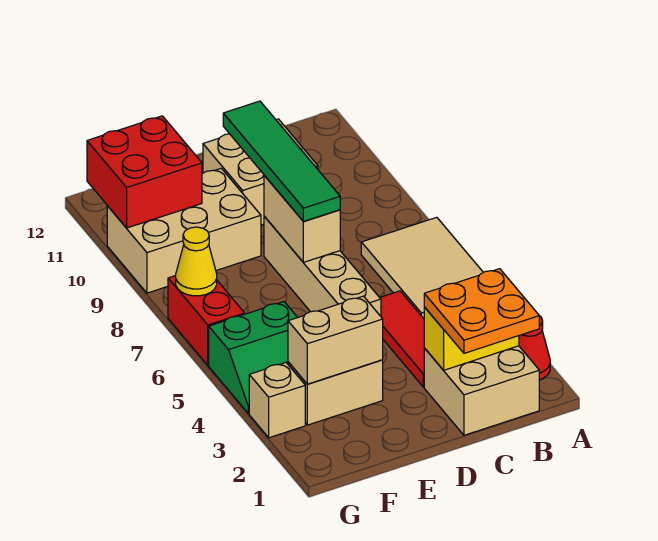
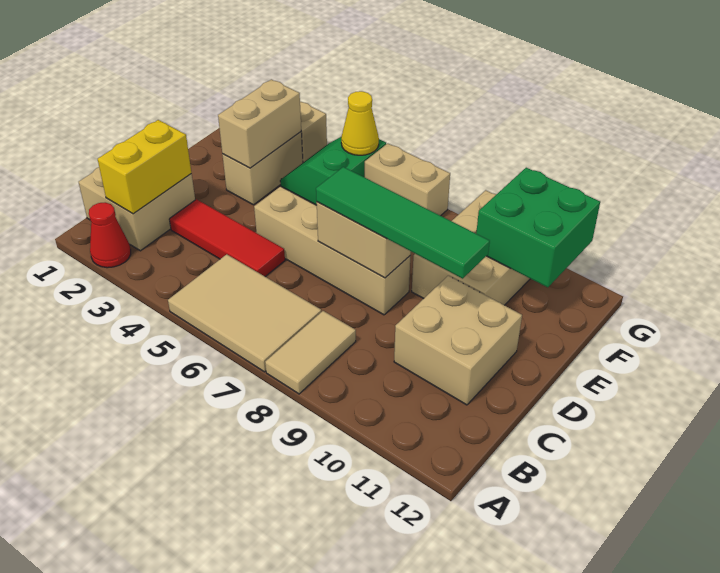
none -> tan tile A8:B8 level 1
orange plate B1:C2 level 3 -> none
red brick F10:G11 level 2 -> green brick F10:G11 level 2
red brick G6:G7 level 1 -> tan brick G6:G7 level 1
yellow cone G7 level 2 -> yellow cone G5 level 2

